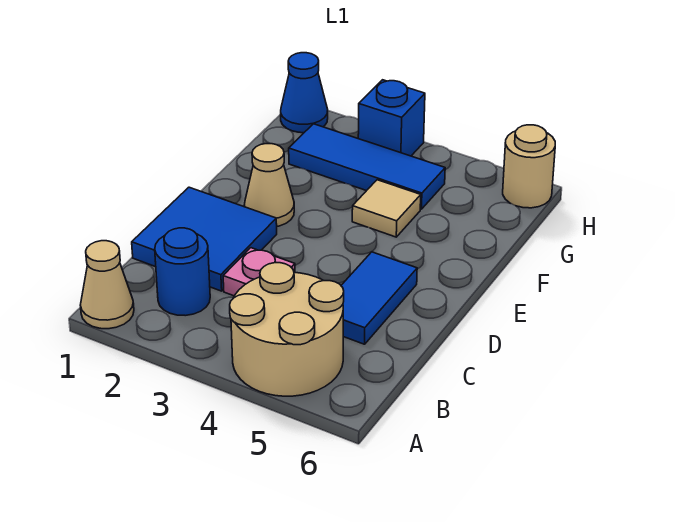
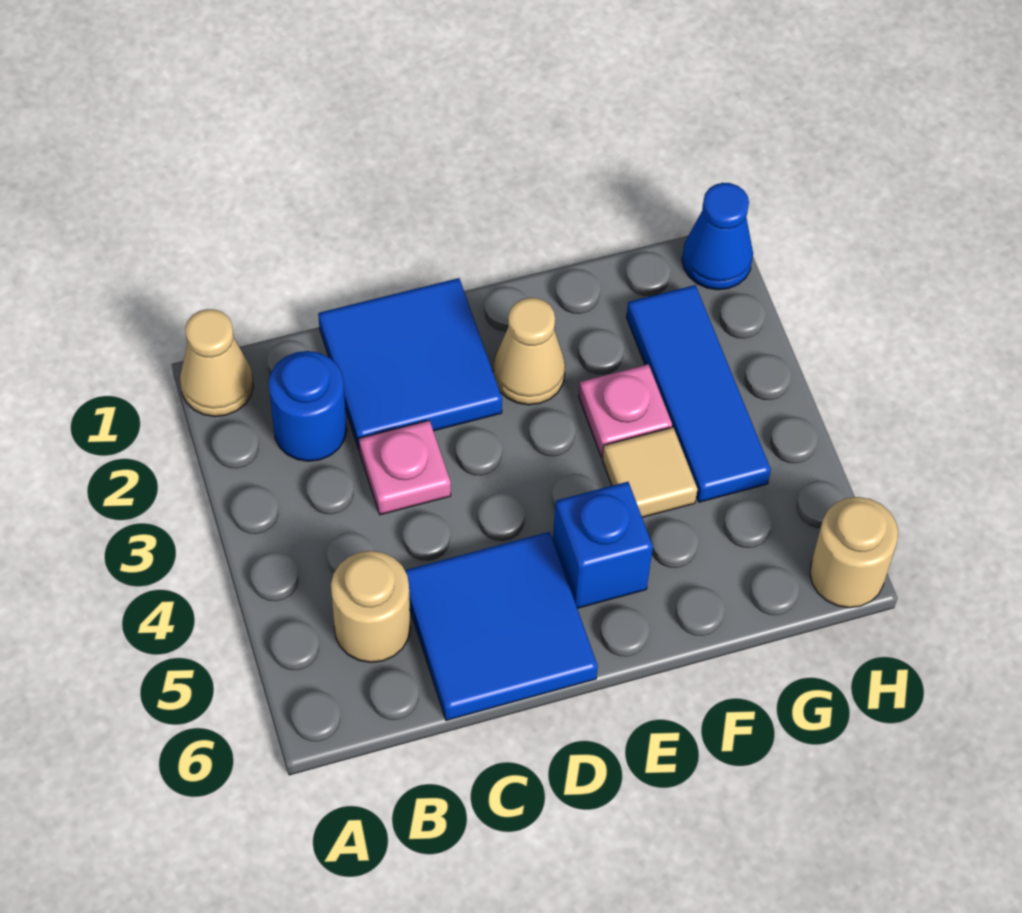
tan round brick A4:B5 level 1 -> tan round brick B5 level 1
blue tile C5:D5 level 1 -> blue tile C5:D6 level 1
none -> pink plate F3 level 1
blue brick H3 level 1 -> blue brick E5 level 1

